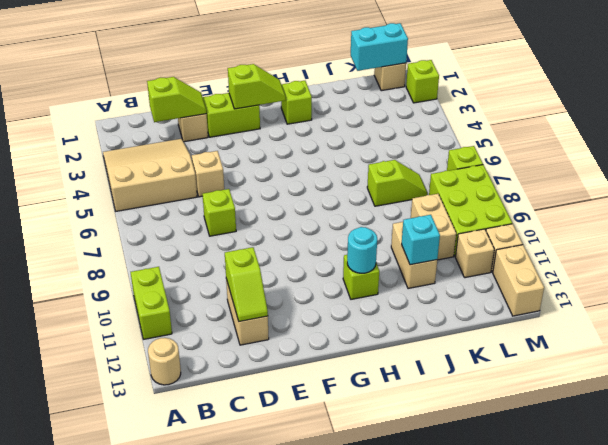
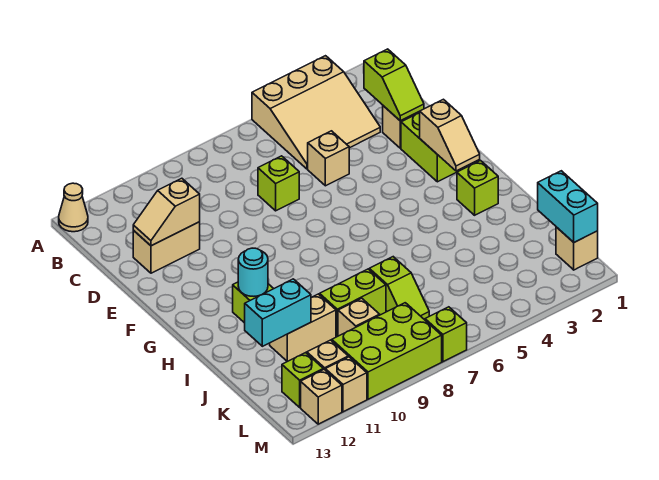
tan slope A3:C5 level 1 top 5 -> tan slope A3:C5 level 1 top A
lime brick A10:A11 level 1 -> lime brick J8:J9 level 1
tan round brick A13 level 1 -> tan cone A13 level 1
lime slope D11:D12 level 2 top 11 -> tan slope D11:D12 level 2 top 11
lime slope F2:G2 level 2 top F -> tan slope F2:G2 level 2 top F
cyan brick J11 level 2 -> cyan brick J11:J12 level 2
tan brick K9:K10 level 1 -> tan brick K9 level 1
lime brick M2 level 1 -> lime brick L12 level 1
tan brick M12:M13 level 1 -> tan brick M12 level 1

